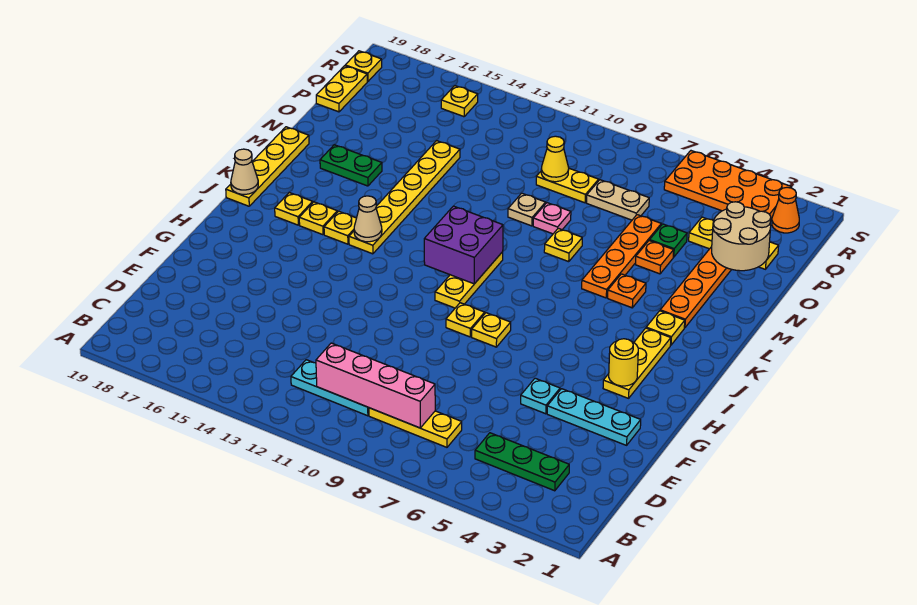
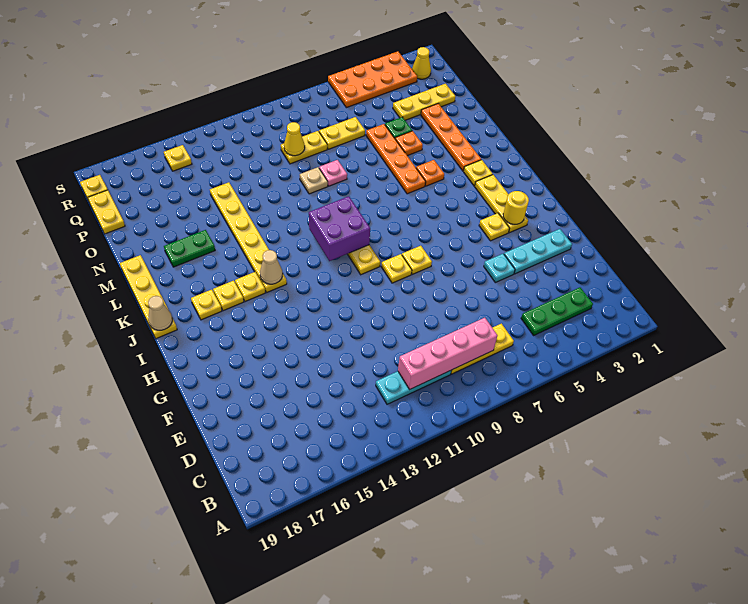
yellow plate M8 level 1 -> yellow plate H4 level 1
tan round brick O2:P3 level 2 -> none
tan plate P7:P8 level 1 -> yellow plate P7:P8 level 1
orange cone R2 level 1 -> yellow cone R2 level 1

